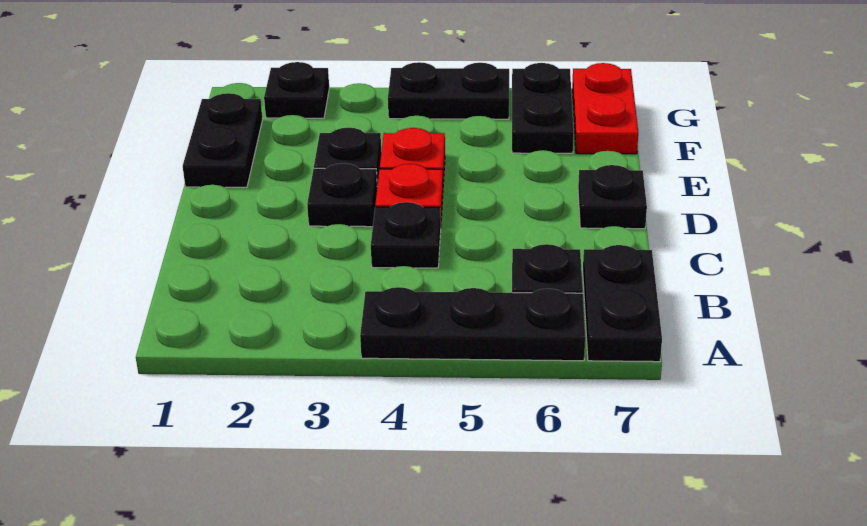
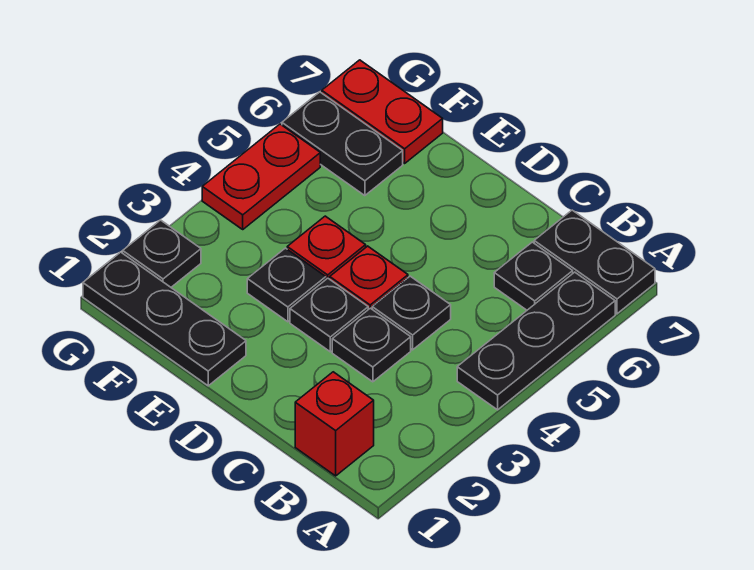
none -> red brick B1 level 1
black plate D7 level 1 -> black plate C3 level 1
black plate E1:F1 level 1 -> black plate E1:G1 level 1
black plate G4:G5 level 1 -> red plate G4:G5 level 1

